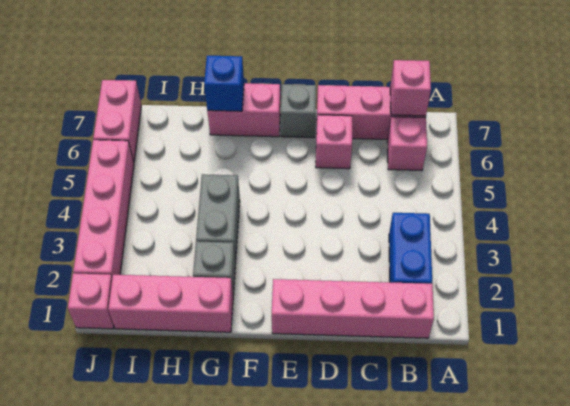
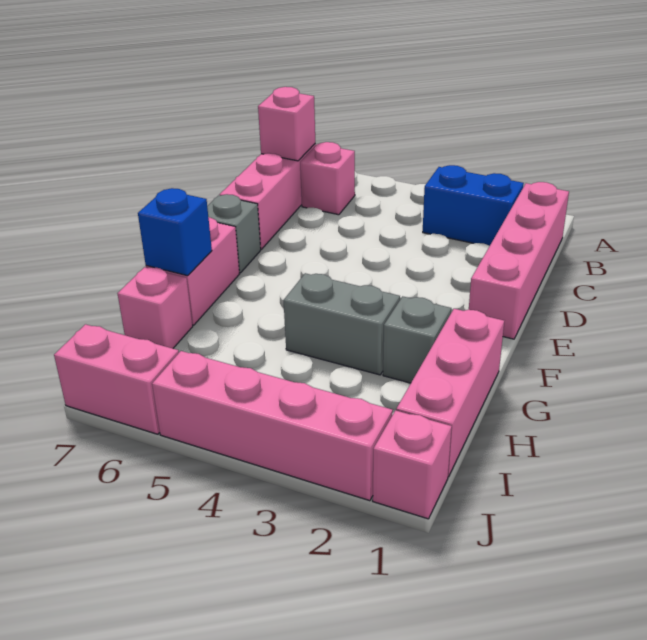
pink brick D6 level 1 -> pink brick H7 level 1

